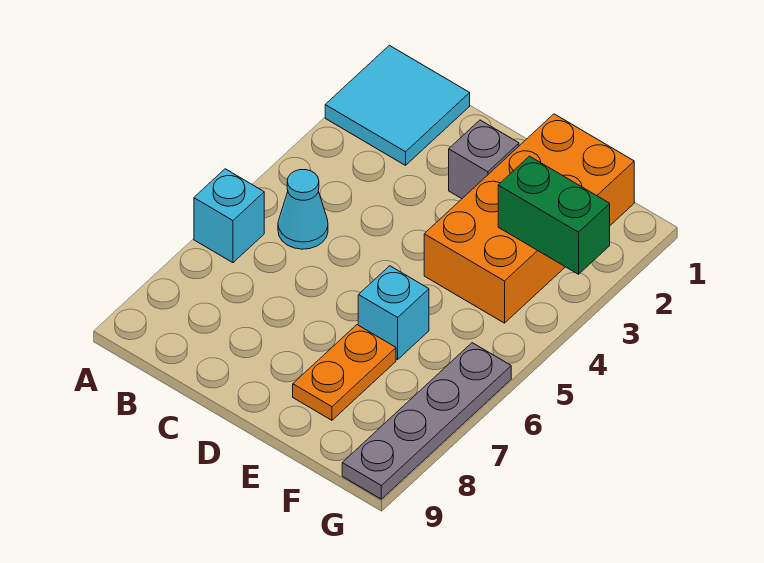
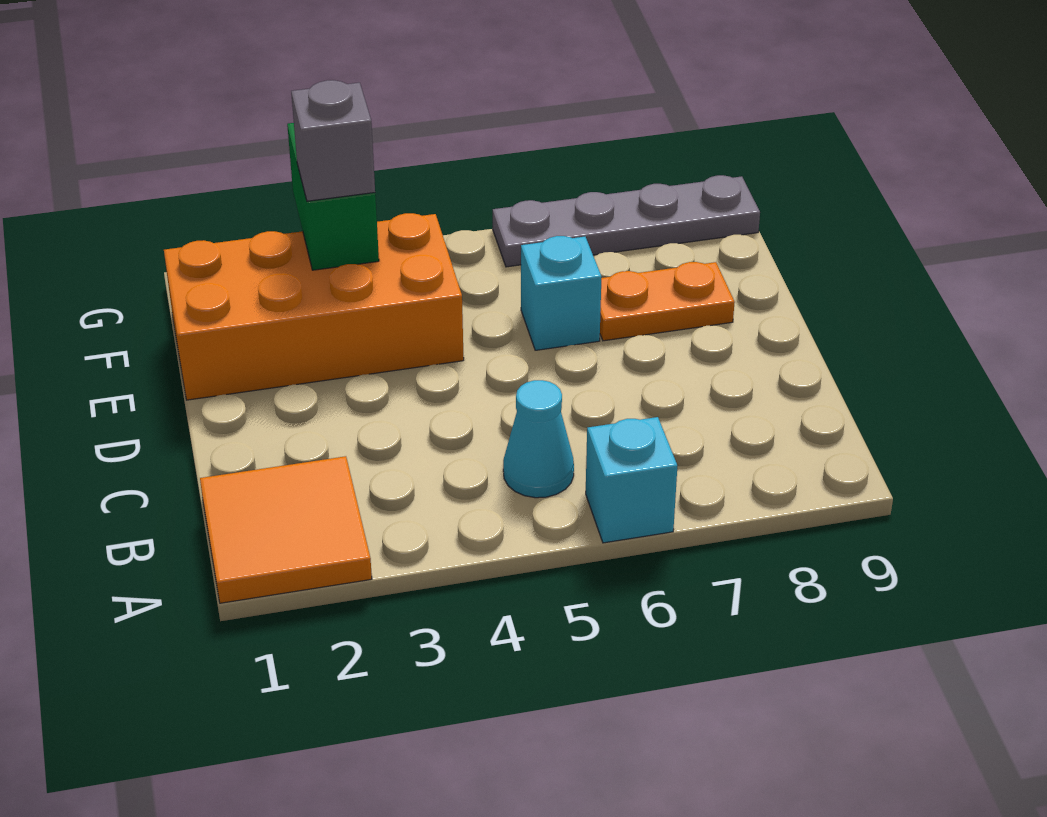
cyan tile A1:B2 level 1 -> orange tile A1:B2 level 1
grey brick D2 level 1 -> grey brick F3 level 3

